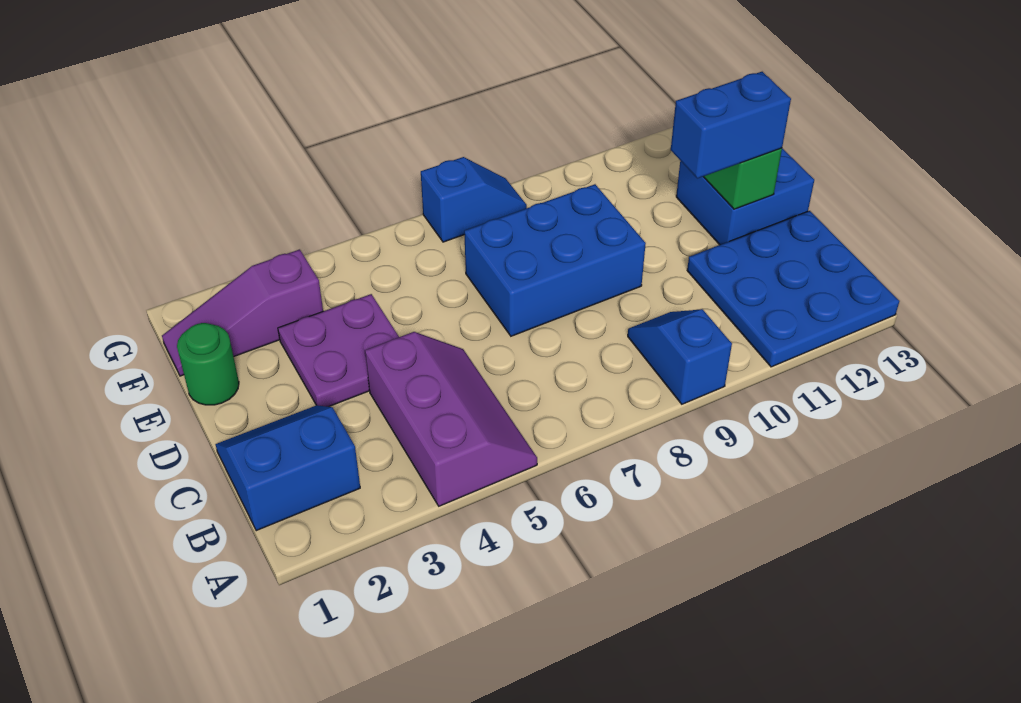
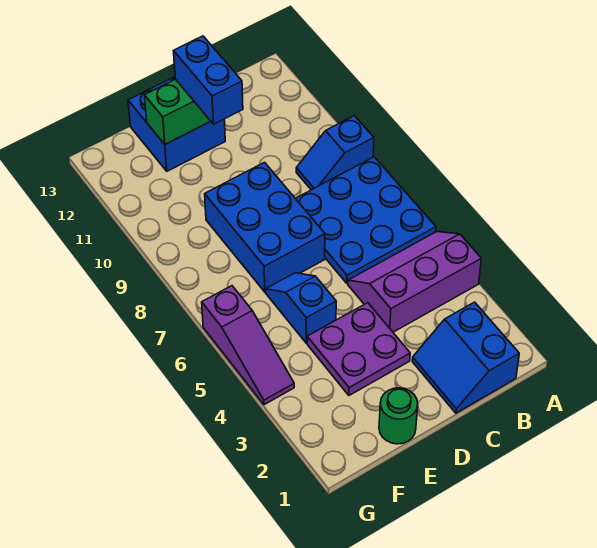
blue plate A11:C13 level 1 -> blue plate A6:C8 level 1
purple slope F1:F3 level 1 top 3 -> purple slope G4:G6 level 1 top 6
blue slope G7:G8 level 1 top 7 -> blue slope E5:E6 level 1 top 5

